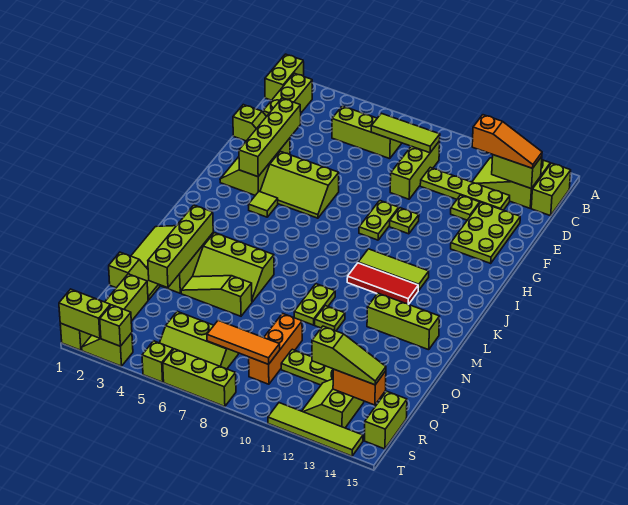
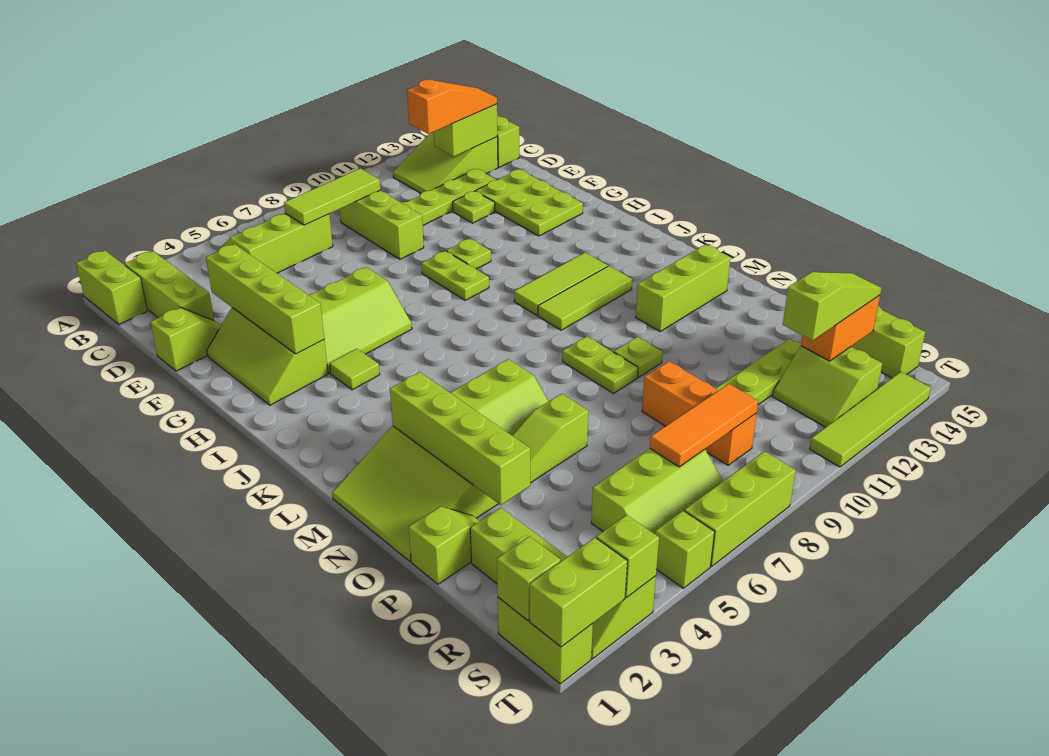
red tile K10:K12 level 1 -> lime tile K10:K12 level 1
none -> lime brick S1 level 2

